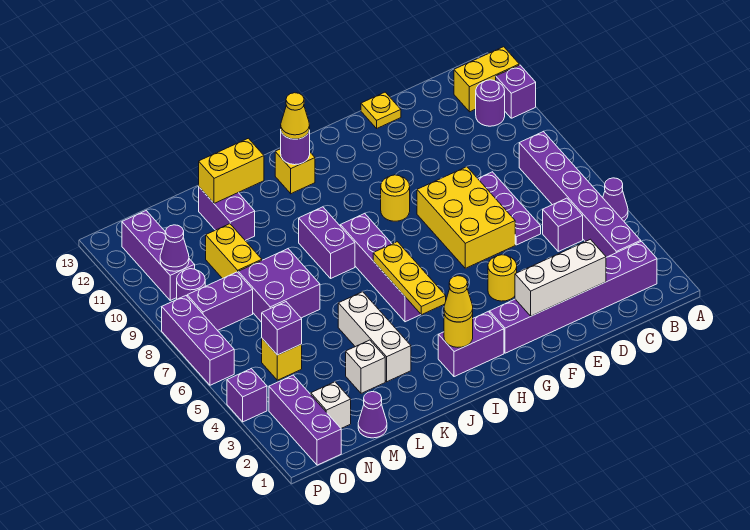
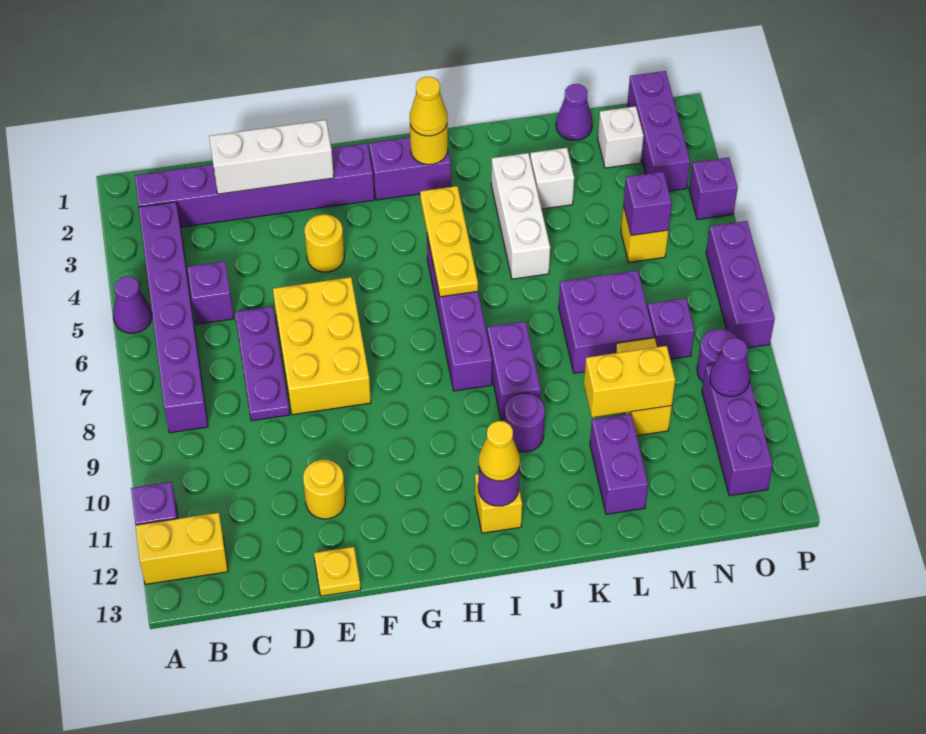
purple round brick B11 level 1 -> purple round brick J10 level 1
yellow round brick G9 level 1 -> yellow round brick E11 level 1
yellow brick K12:L12 level 2 -> yellow brick L10:M10 level 2
purple brick N8:O8 level 1 -> purple brick N8 level 1

